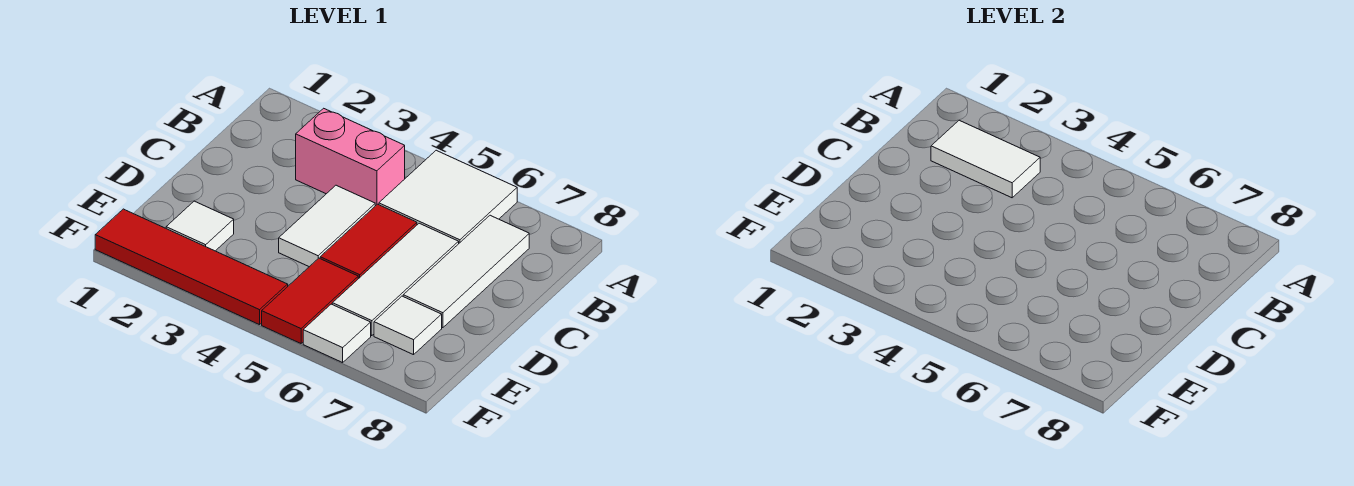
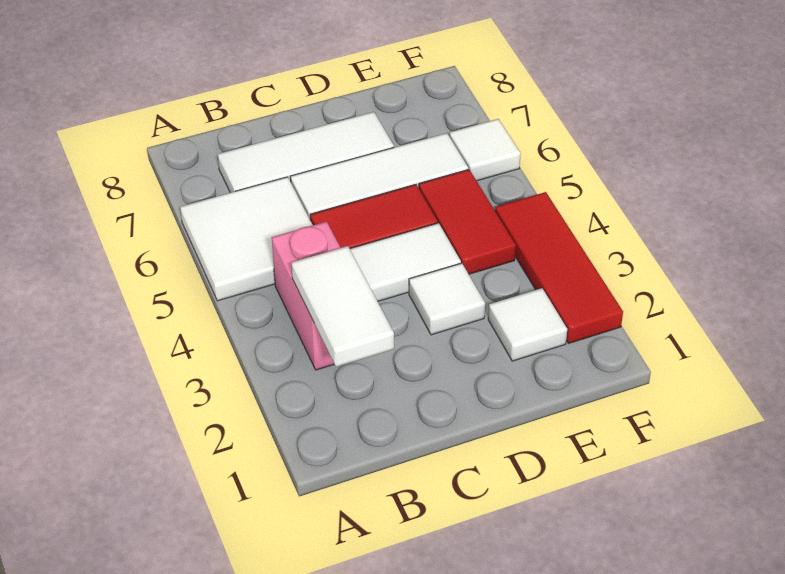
red tile E5:F5 level 1 -> red tile E4:E5 level 1
white tile E7 level 1 -> white tile D3 level 1
red tile F1:F4 level 1 -> red tile F2:F4 level 1

